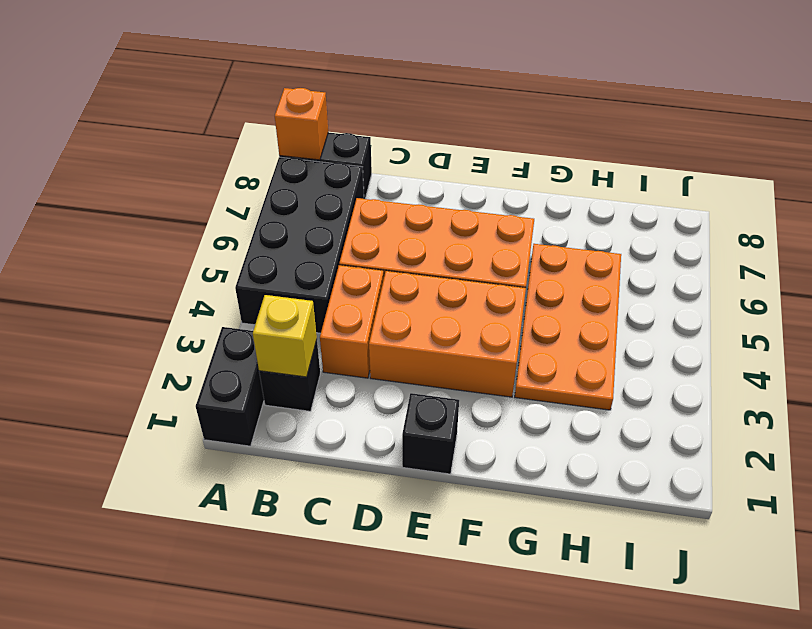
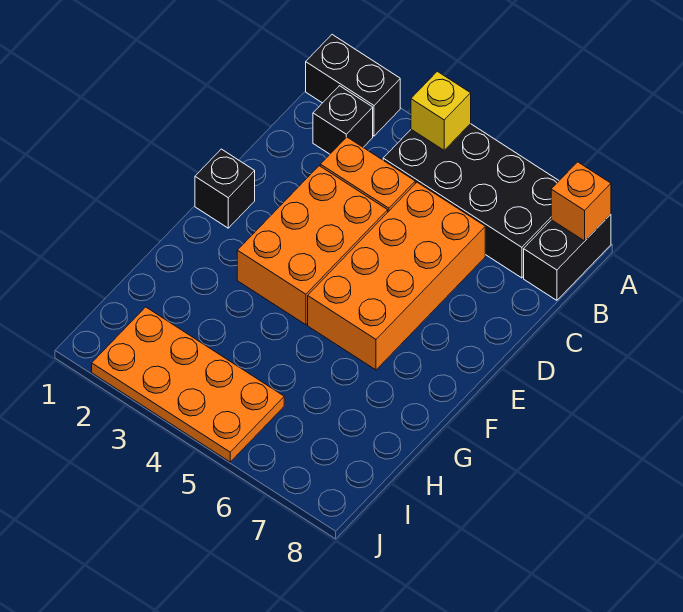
yellow brick B2 level 2 -> yellow brick A4 level 2
orange plate G3:H6 level 1 -> orange plate I2:J5 level 1

